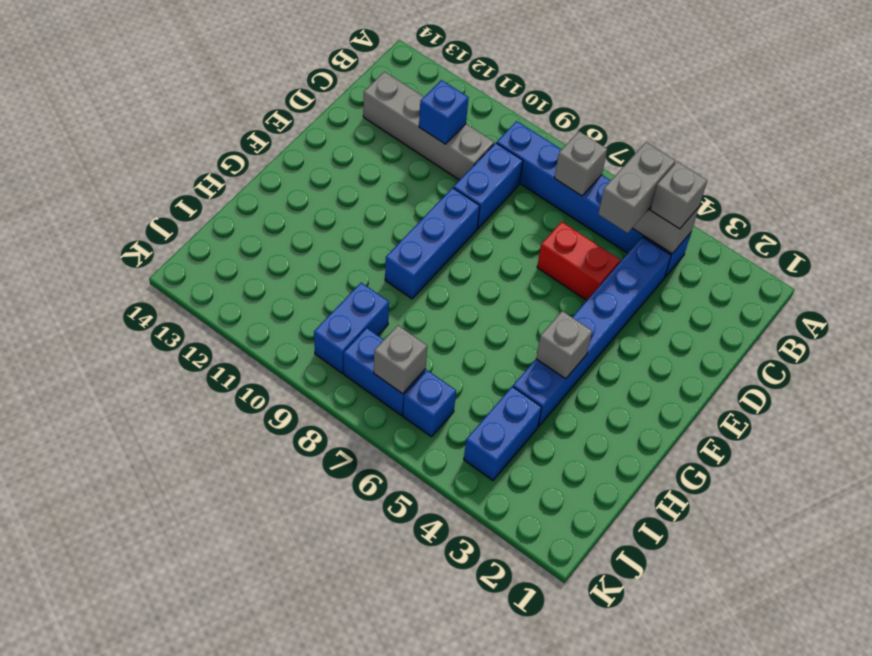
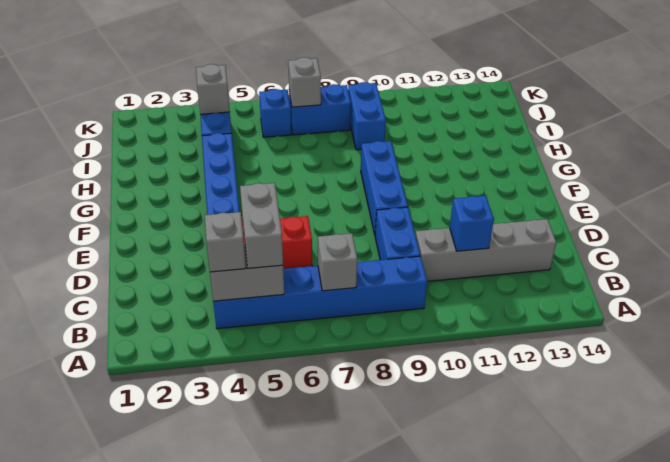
grey brick G4 level 2 -> grey brick J4 level 2

